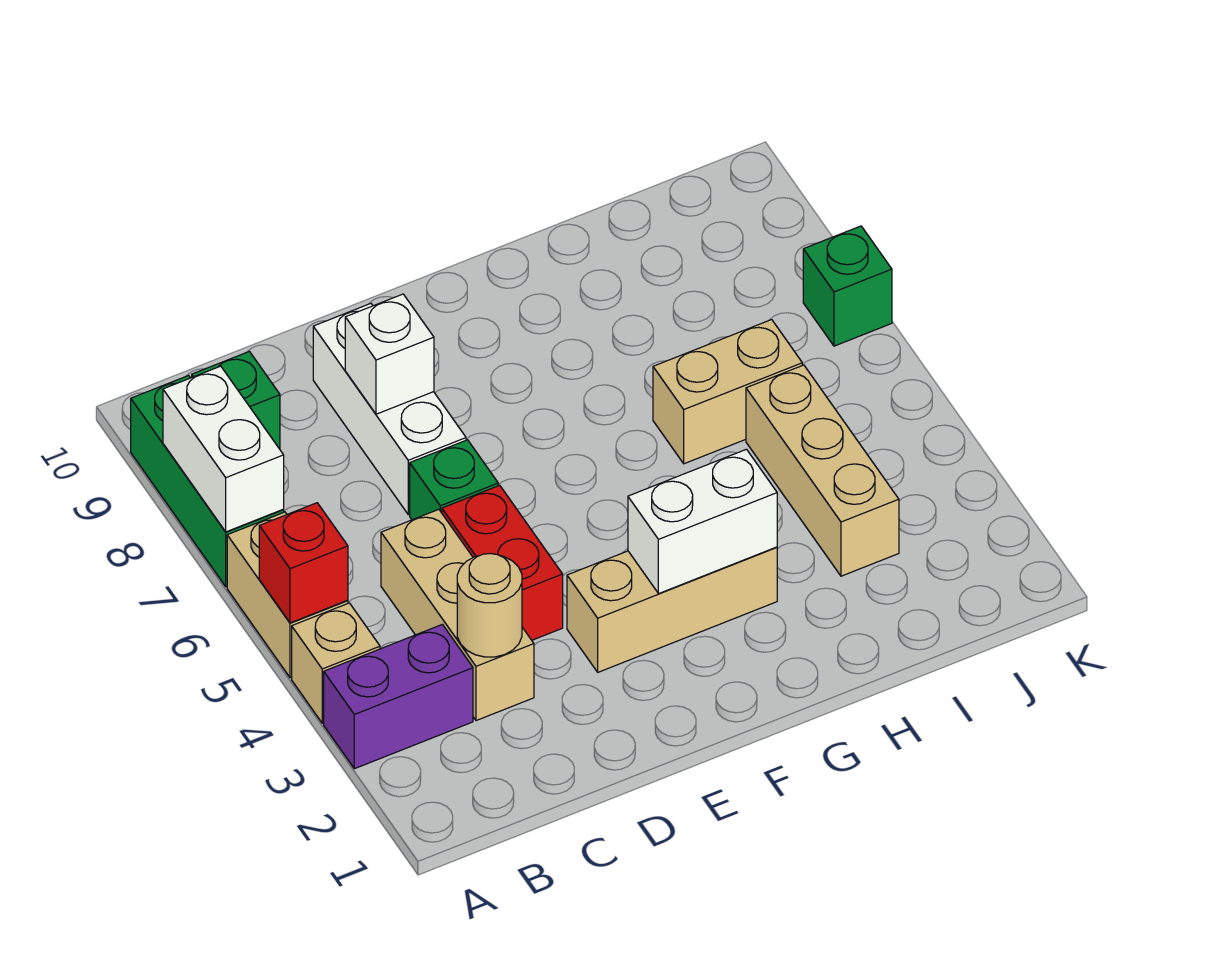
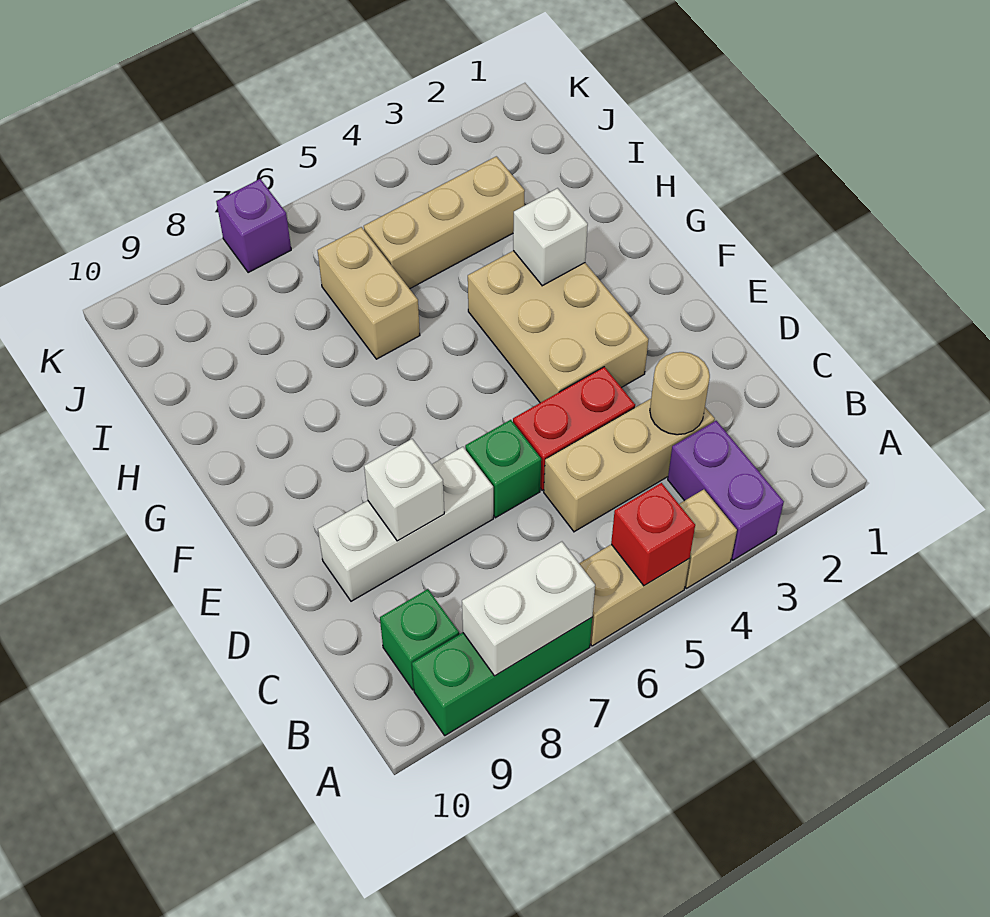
tan brick E3:G3 level 1 -> tan brick E3:G4 level 1
white brick F3:G3 level 2 -> white brick G3 level 2
green brick K7 level 1 -> purple brick K7 level 1

